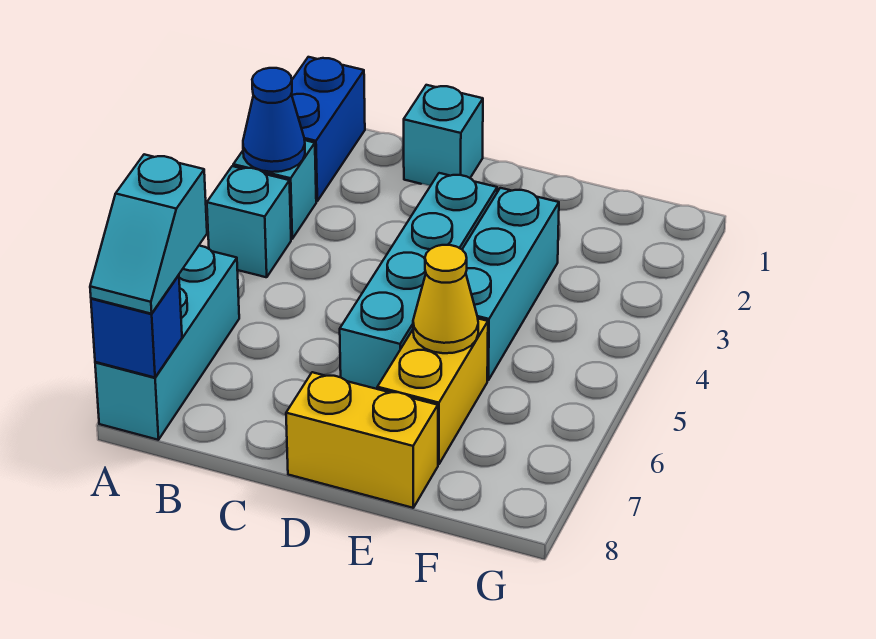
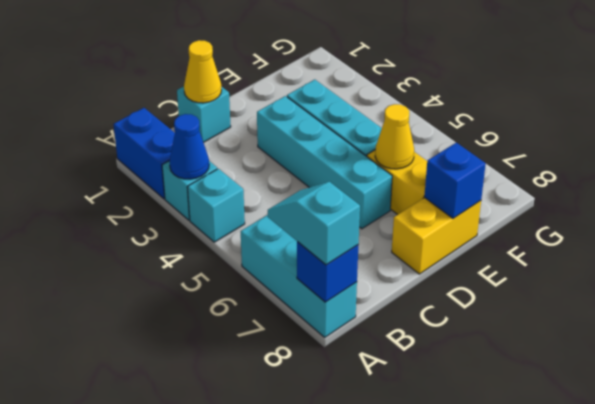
cyan slope A7:A8 level 3 top 7 -> cyan slope A7:A8 level 3 top 8
none -> yellow cone C1 level 2
none -> blue brick E8 level 2

